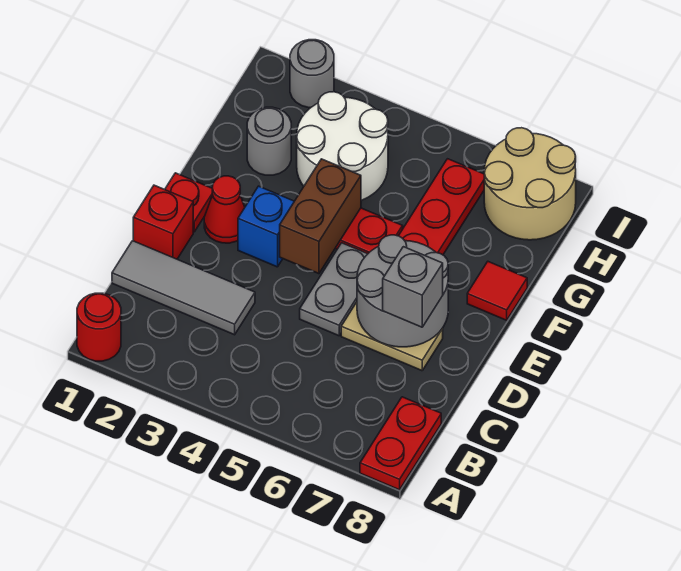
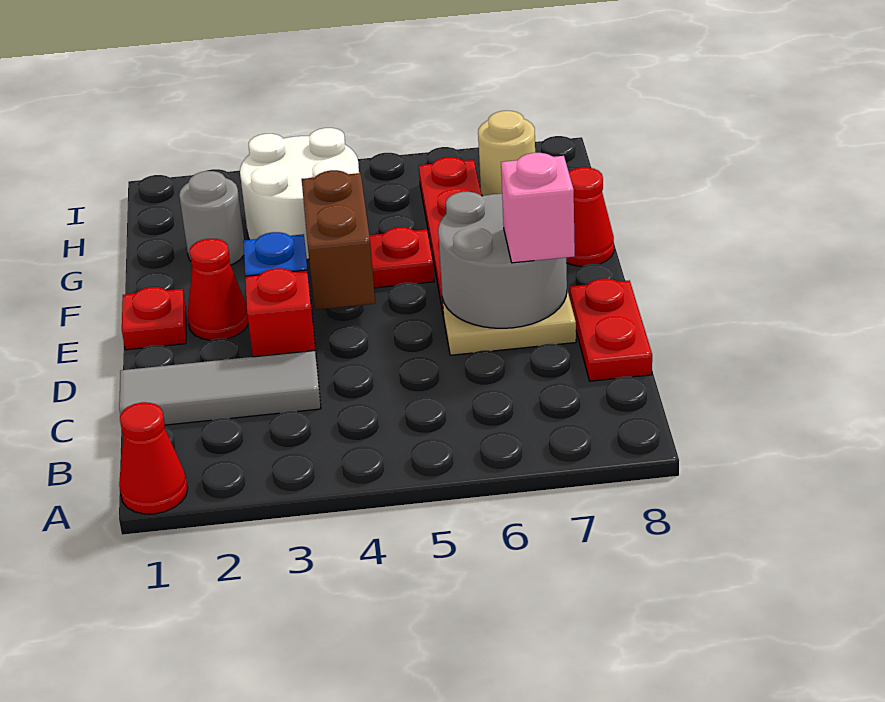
red round brick A1 level 1 -> red cone A1 level 1
red plate A8:B8 level 1 -> red plate C8:D8 level 1
red brick D1 level 1 -> red brick D3 level 1
grey plate D5:E5 level 1 -> none
grey brick D7 level 3 -> pink brick D7 level 3
red tile F8 level 1 -> red cone F8 level 1
tan round brick H7:I8 level 1 -> tan round brick H7 level 1
grey round brick I2 level 1 -> none

